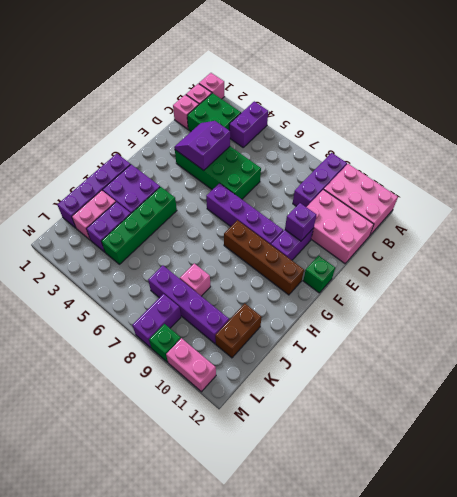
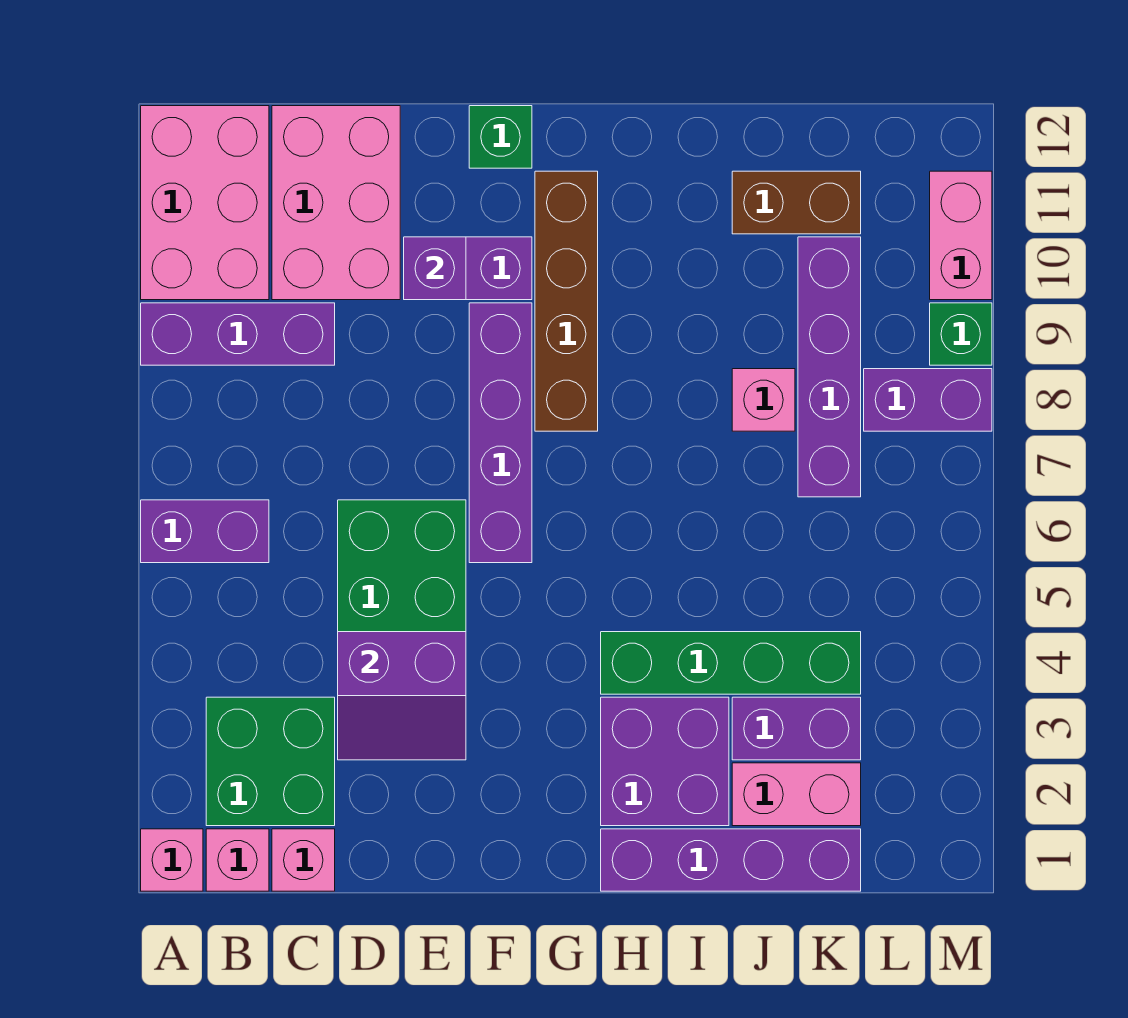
purple brick A4:B4 level 1 -> purple brick A6:B6 level 1

